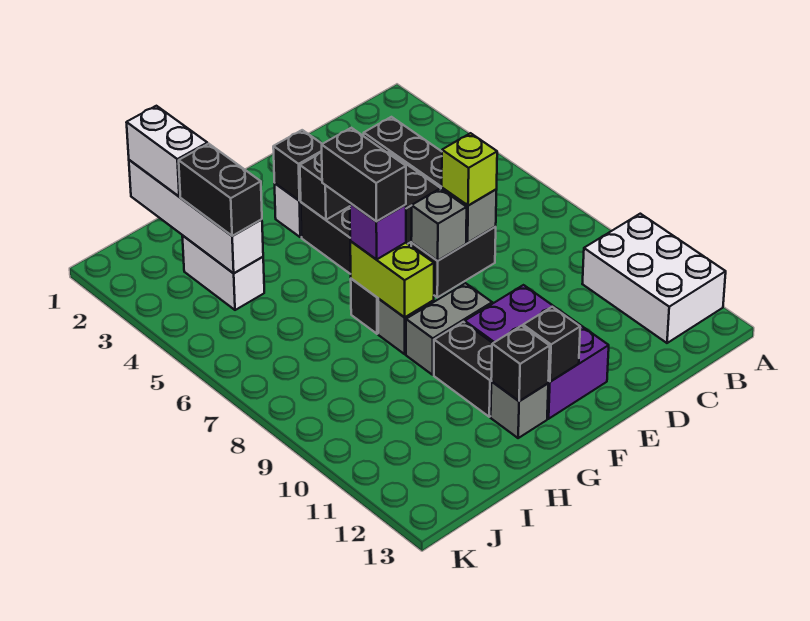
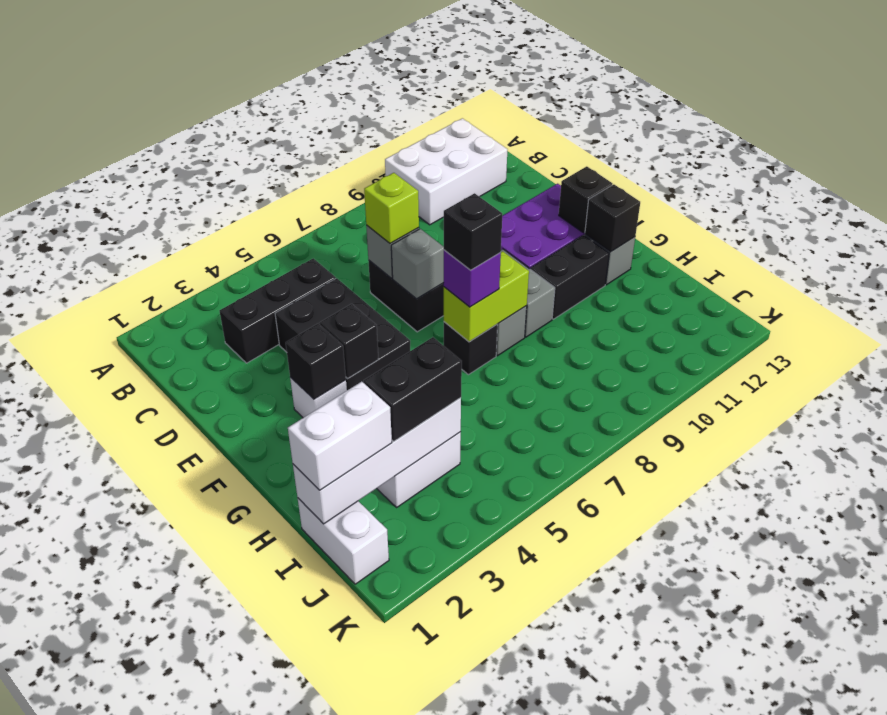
black brick G6:G7 level 4 -> black brick G7 level 4
none -> white brick I1:J1 level 1

